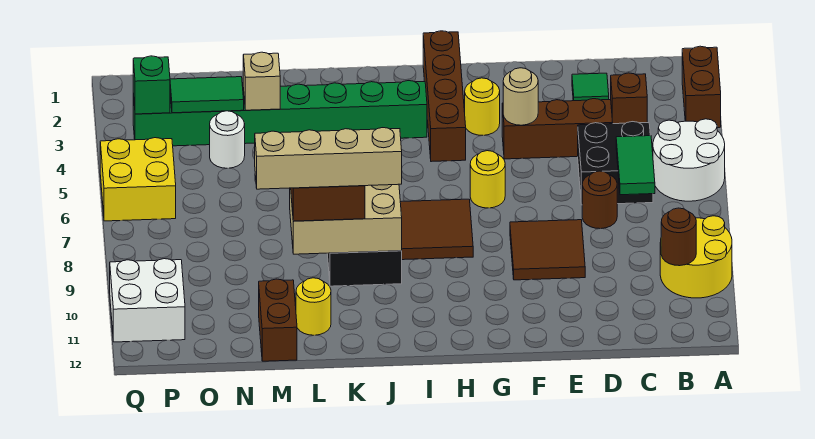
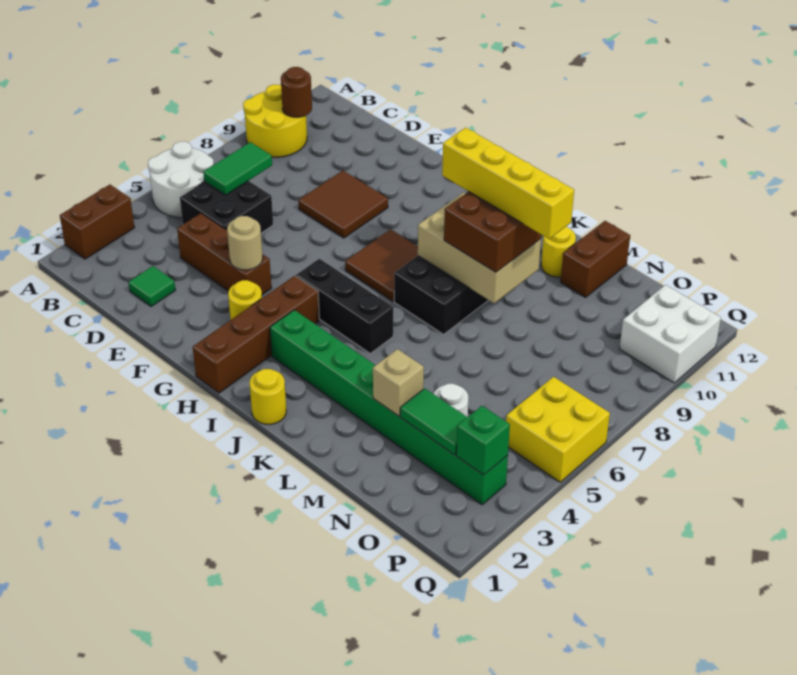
brown brick C3 level 1 -> none
brown round brick D7 level 1 -> none
yellow round brick G6 level 1 -> yellow round brick J1 level 1
none -> black brick H5:J5 level 1
tan brick J9:M9 level 4 -> yellow brick J9:M9 level 4

